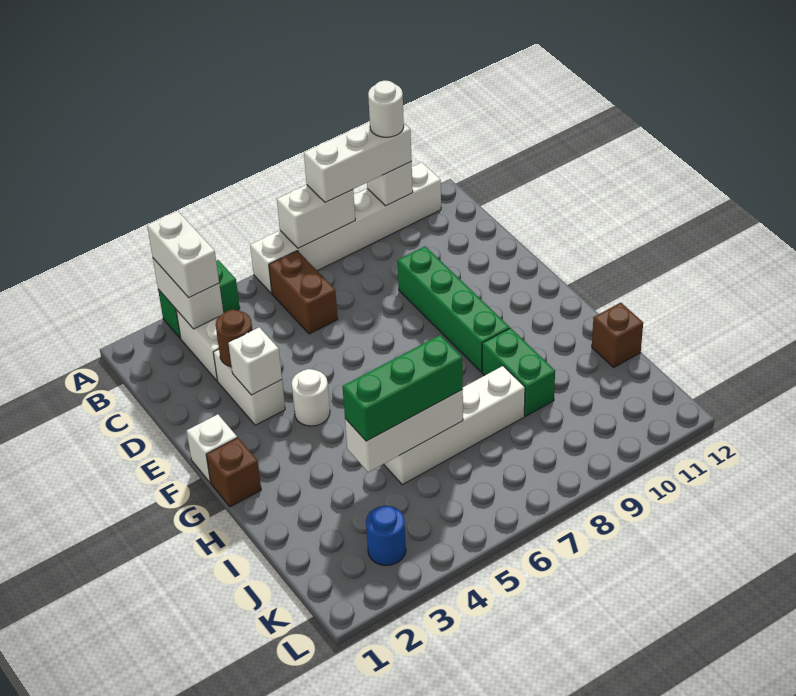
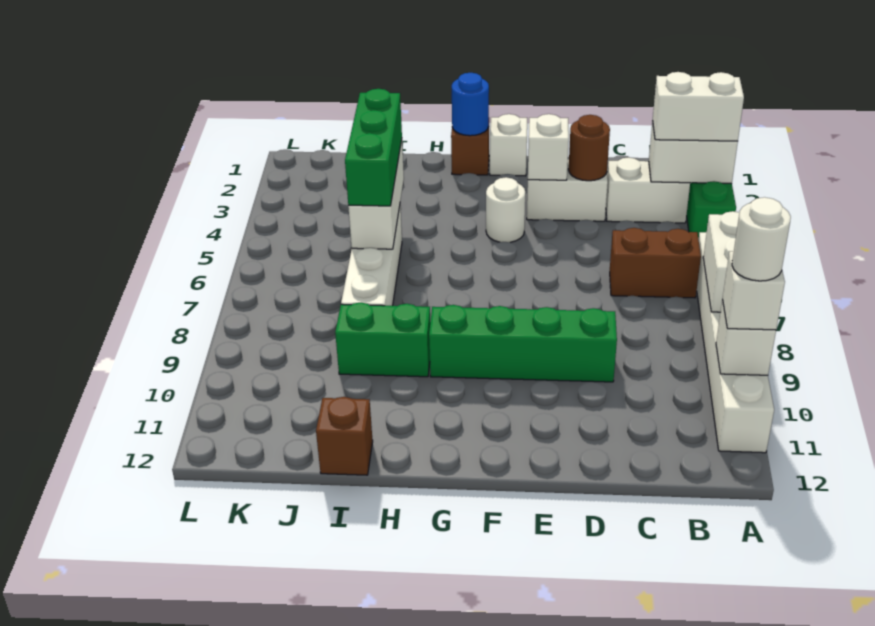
white brick A8:A10 level 3 -> white brick A10 level 3
blue round brick K3 level 1 -> blue round brick G1 level 2

